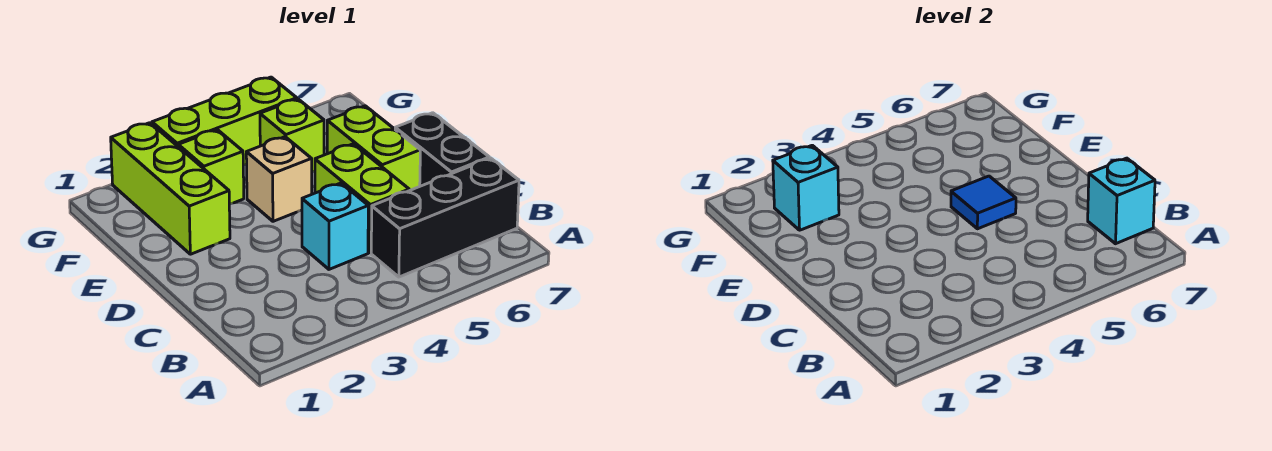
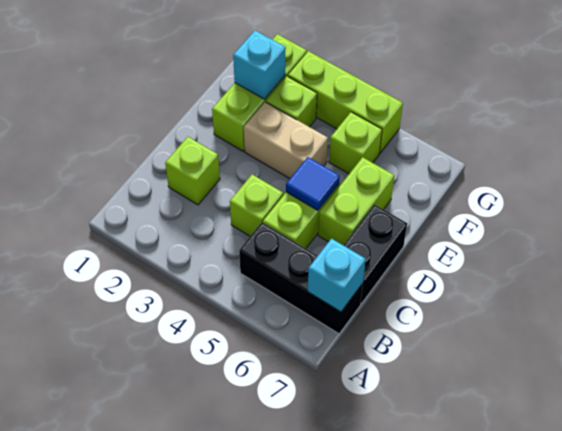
none -> lime brick C2 level 1
cyan brick C4 level 1 -> lime brick C4 level 1
tan brick E4 level 1 -> tan brick E3:E4 level 1

